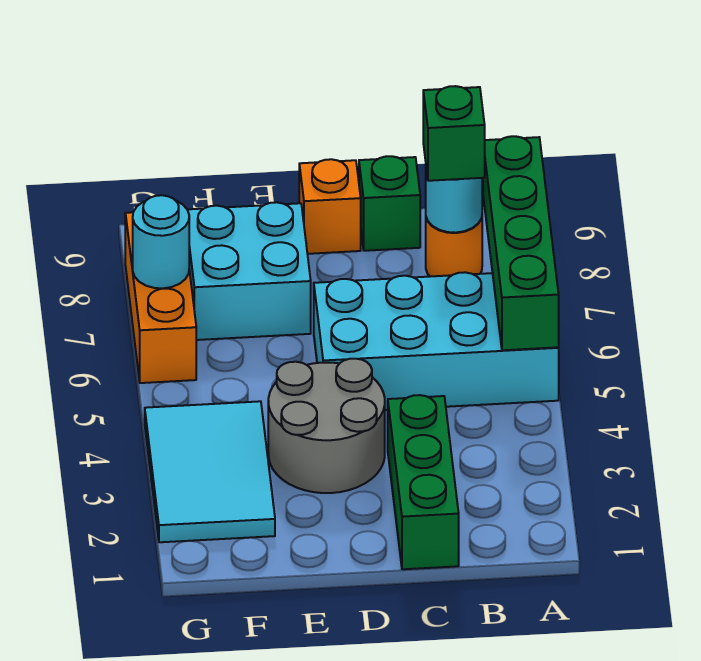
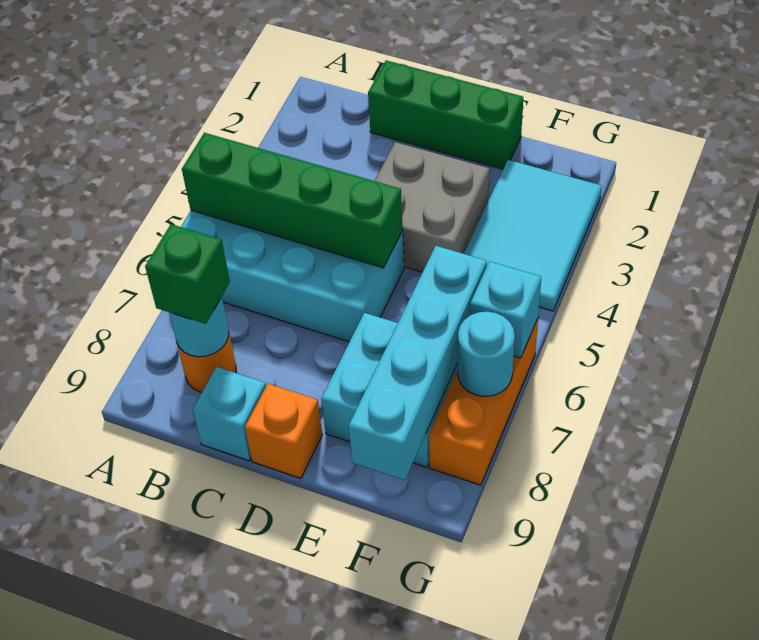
green brick A5:A8 level 2 -> green brick A5:D5 level 2
green brick C1:C3 level 1 -> green brick C1:E1 level 1
green brick C9 level 1 -> cyan brick C9 level 1
grey round brick D3:E4 level 1 -> grey brick D3:E4 level 1
none -> cyan brick F6:F9 level 2
none -> cyan brick G6 level 2

